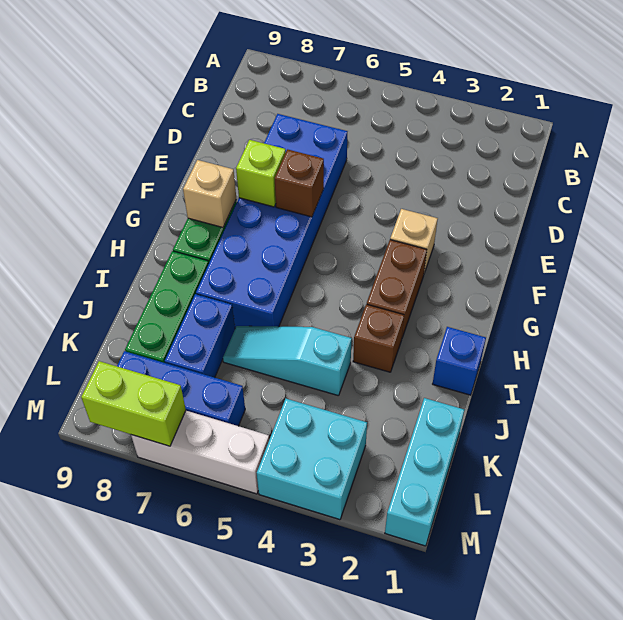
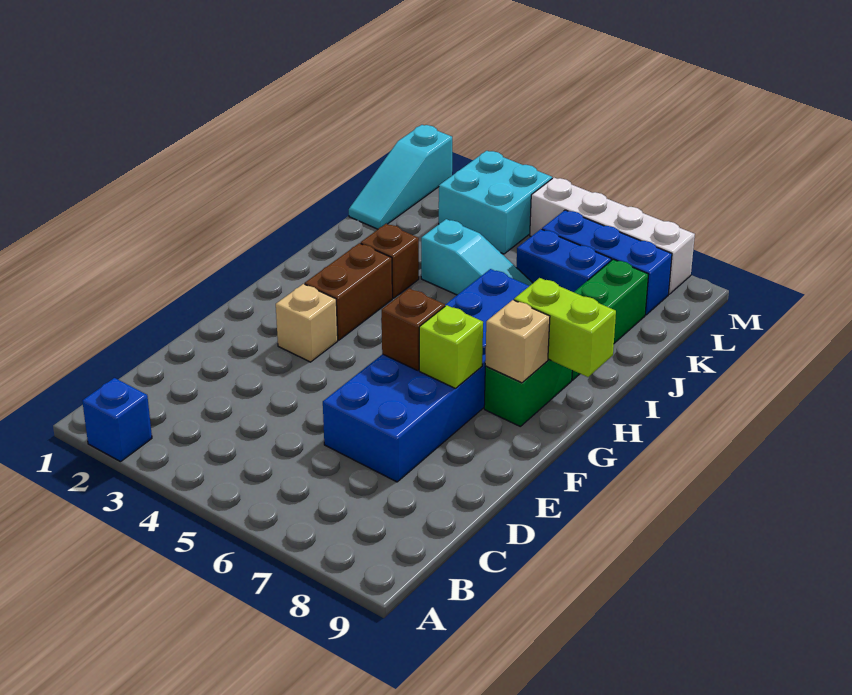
blue brick I1 level 1 -> blue brick A2 level 1
blue brick J7:K7 level 1 -> blue brick K6:K7 level 1
cyan brick K1:M1 level 1 -> cyan slope K1:M1 level 1 top M
white brick M5:M7 level 1 -> white brick M5:M8 level 1
lime brick M7:M8 level 2 -> lime brick H8:H9 level 2

